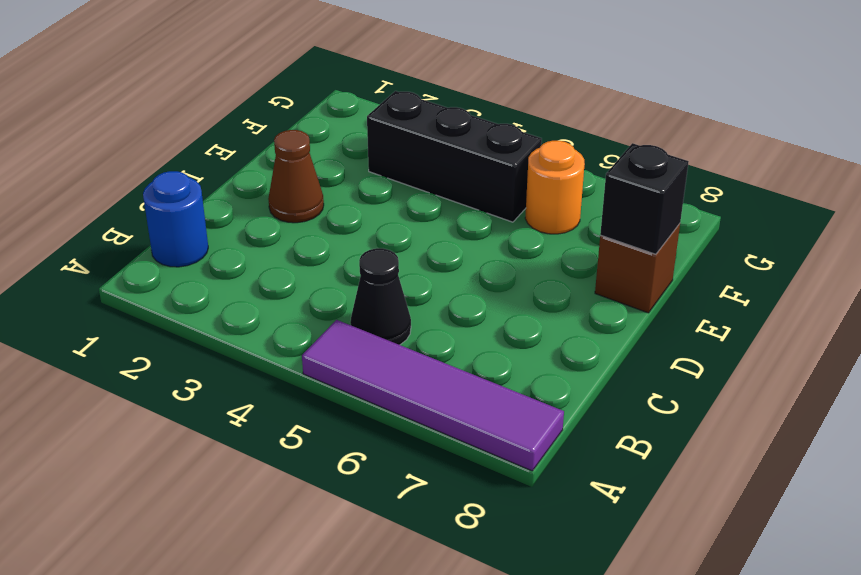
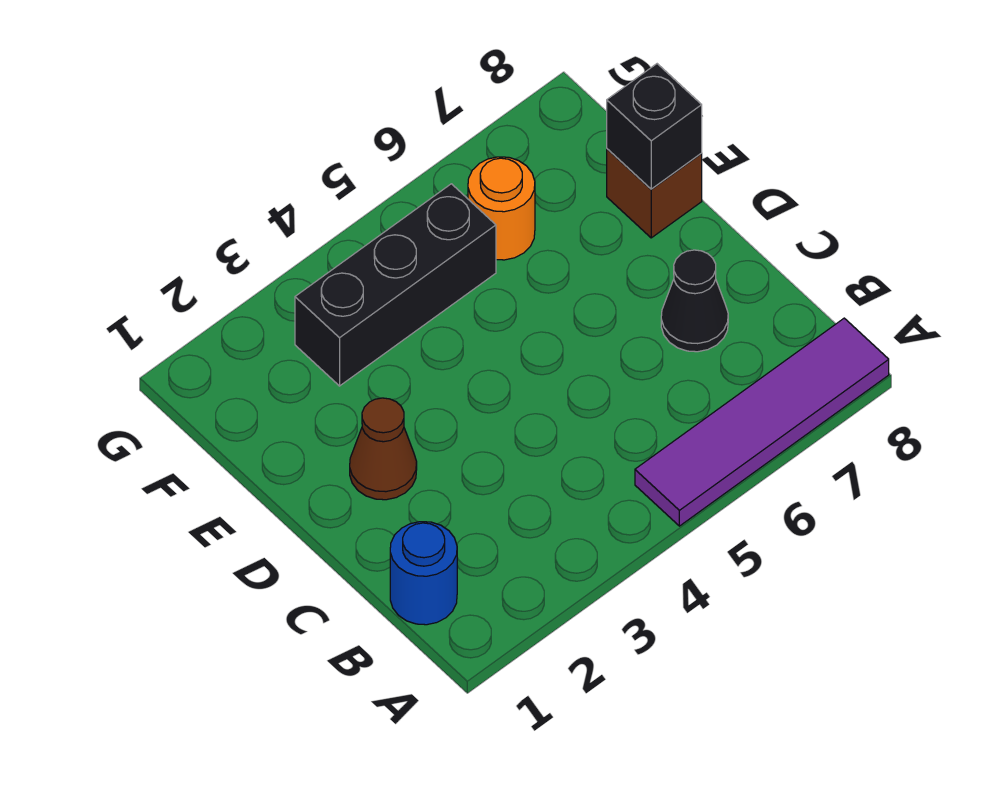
black cone B5 level 1 -> black cone C7 level 1

